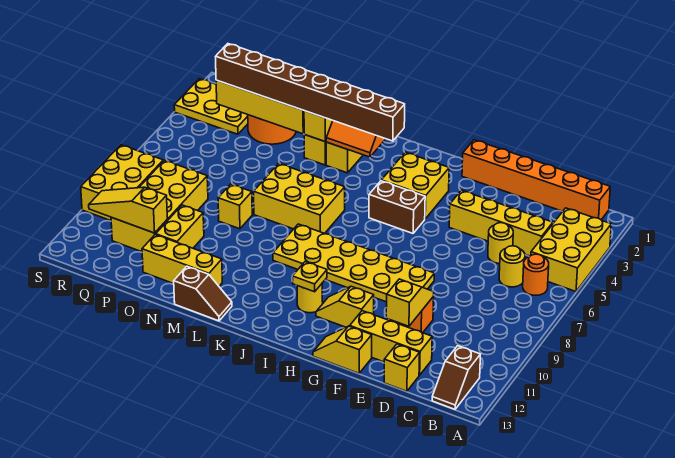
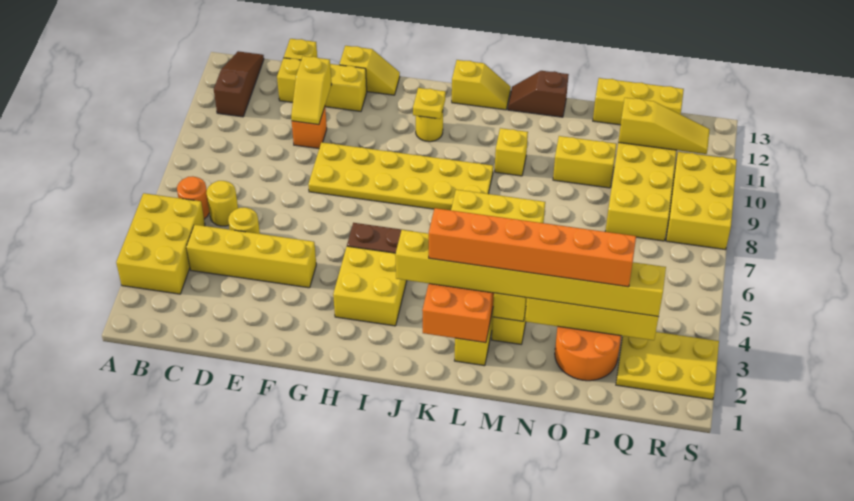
orange brick B1:G1 level 1 -> orange brick K3:P3 level 4
brown slope B12:B13 level 1 top 12 -> brown slope B11:B13 level 1 top 11
yellow slope G11:H11 level 1 top G -> yellow slope J13:K13 level 1 top J
brown brick J3:Q3 level 3 -> yellow brick J3:Q3 level 3
yellow brick M12:O12 level 1 -> yellow brick O13:Q13 level 1
yellow brick N8 level 1 -> yellow brick L10 level 1
yellow brick O10:O11 level 1 -> yellow brick N10:O10 level 1

